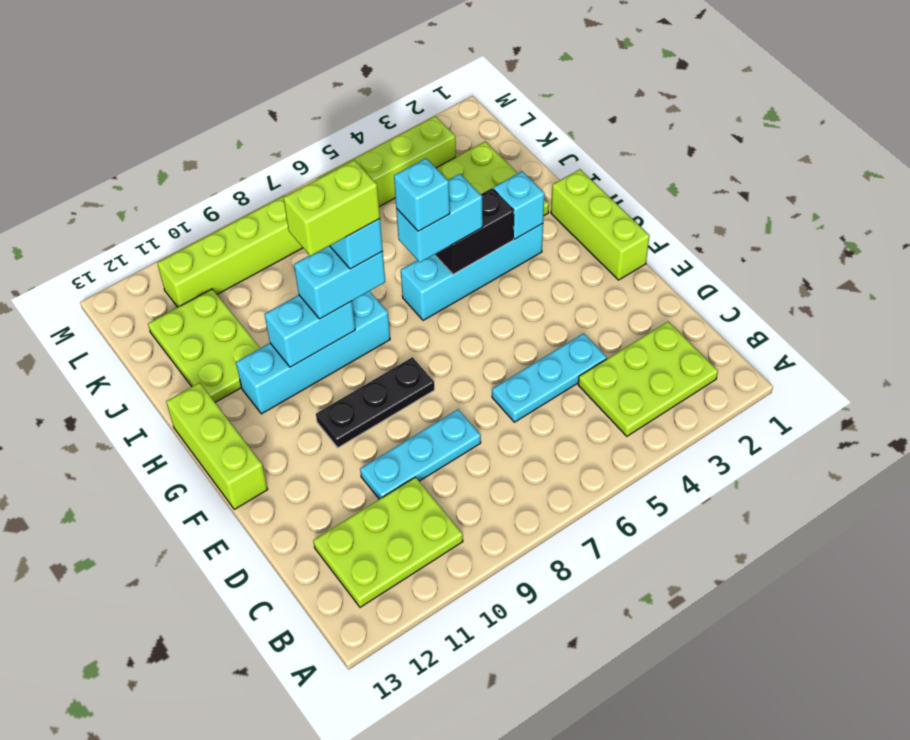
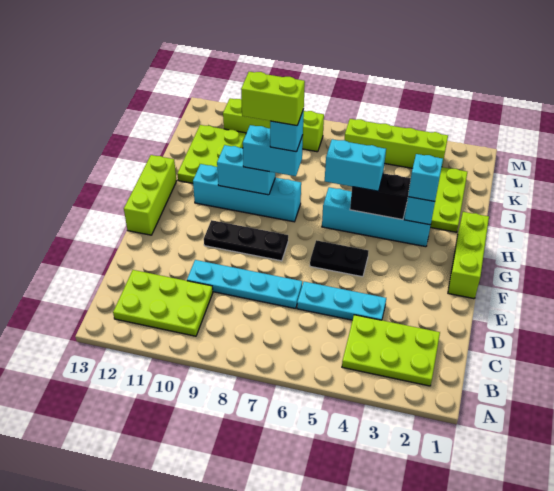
cyan plate D8:D10 level 1 -> cyan plate D7:D10 level 1
none -> black plate F5:F6 level 1
cyan brick H6 level 4 -> cyan brick H3 level 3

